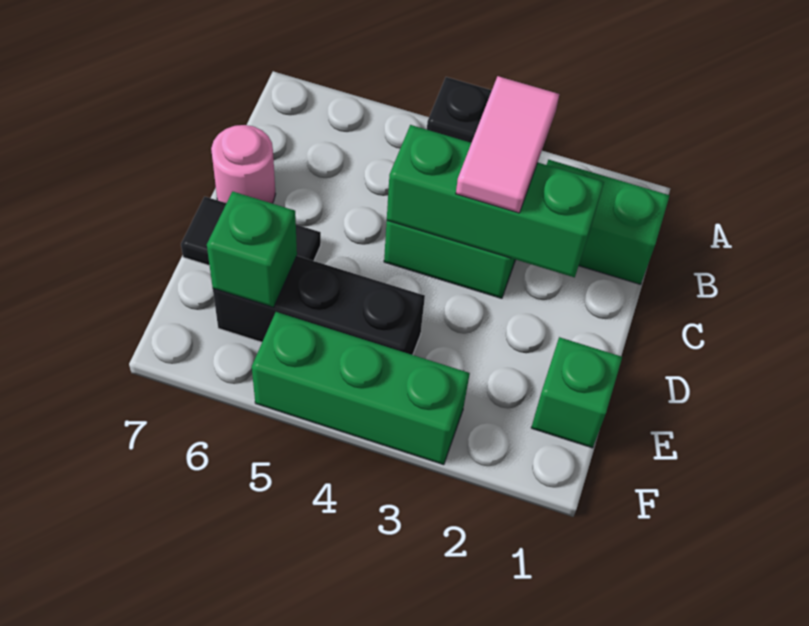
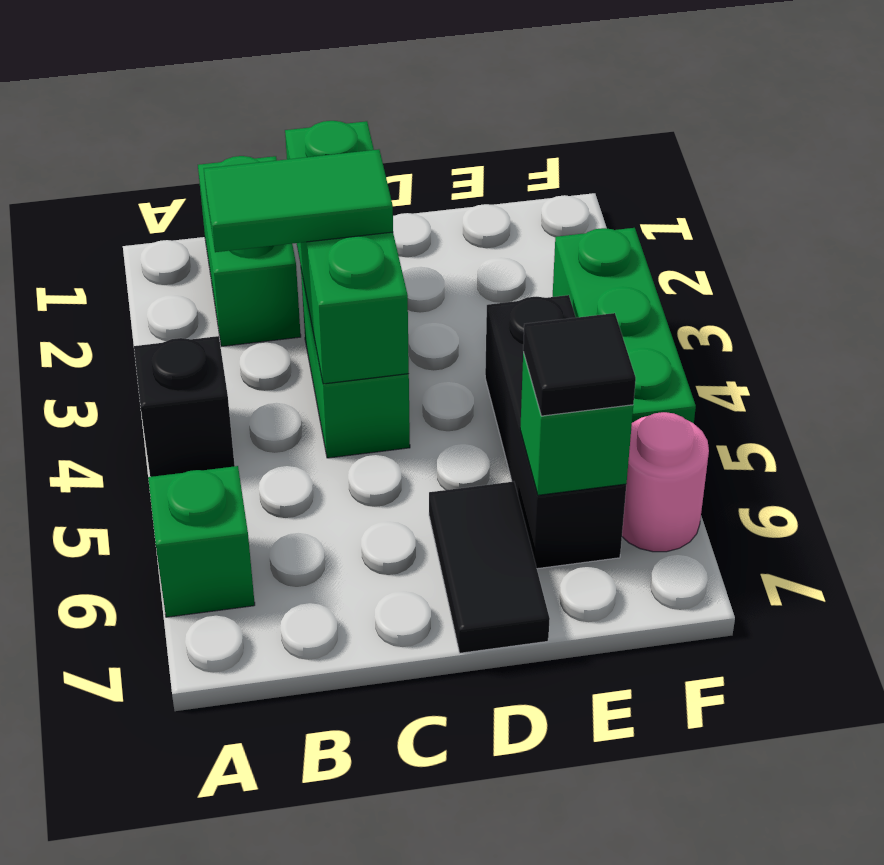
pink tile B3:C3 level 3 -> green tile B3:C3 level 3
pink round brick C7 level 1 -> pink round brick F6 level 1
green brick E1 level 1 -> green brick A6 level 1
none -> black tile E6 level 3

